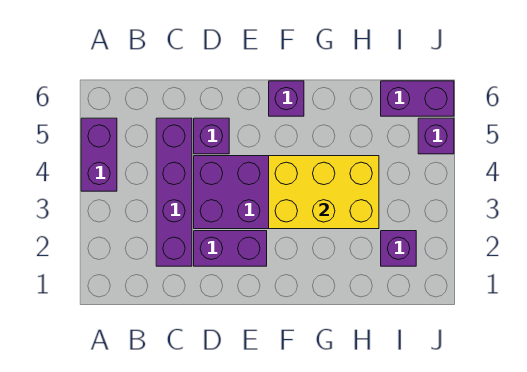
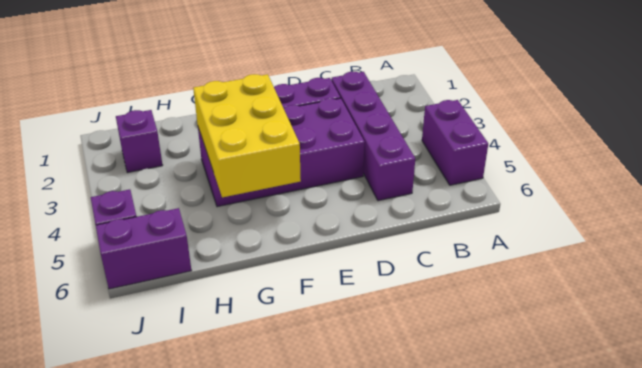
purple brick D5 level 1 -> none
yellow brick F3:H4 level 2 -> yellow brick F3:G5 level 2
purple brick F6 level 1 -> none

